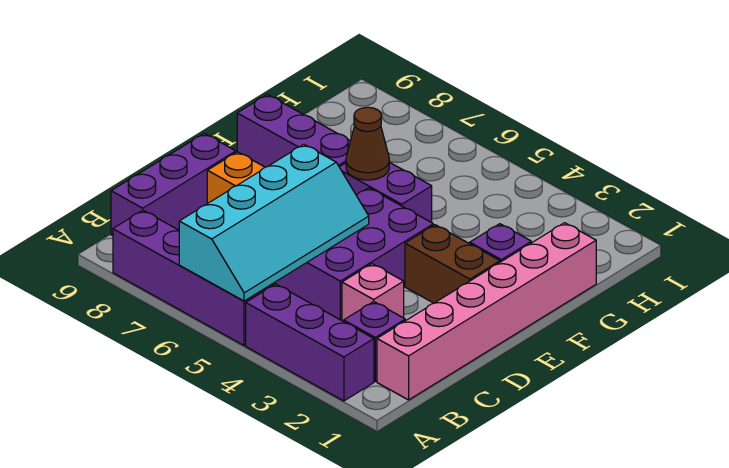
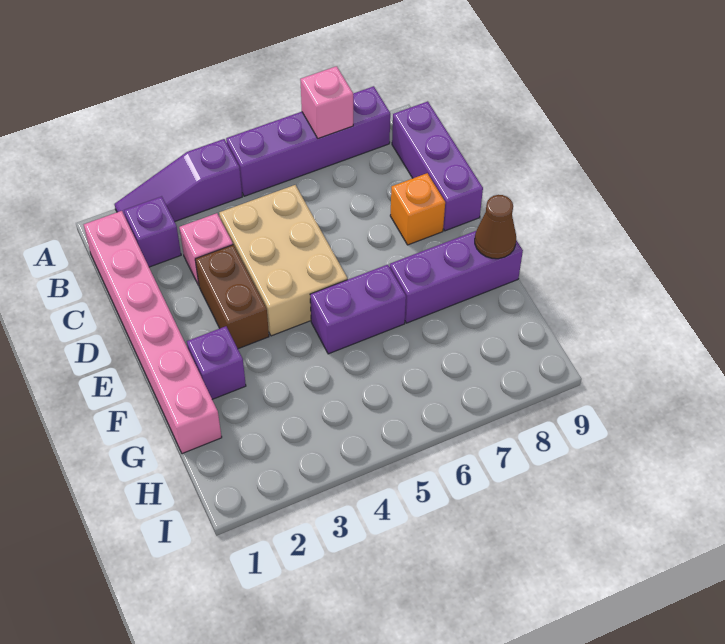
purple brick A2:A4 level 1 -> purple slope A2:A4 level 1 top 4
cyan slope A5:D6 level 2 top 6 -> none
none -> pink brick A7 level 2
purple brick C4:E5 level 1 -> tan brick C4:E5 level 1
brown brick E2:E3 level 1 -> brown brick D3:E3 level 1
brown cone F6 level 2 -> brown cone F9 level 2

